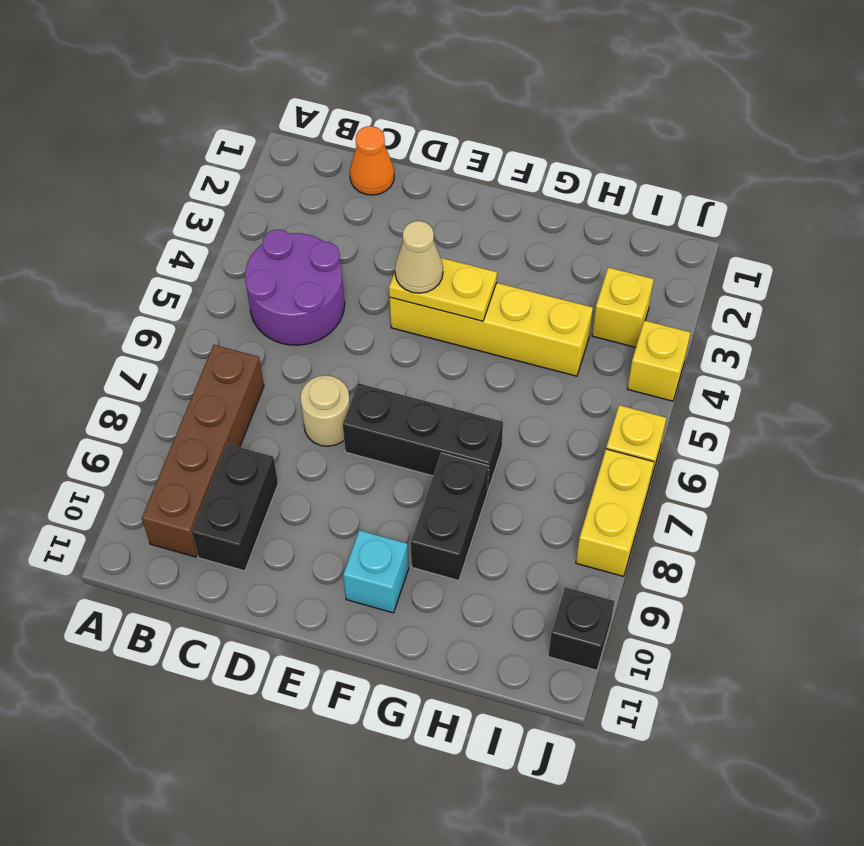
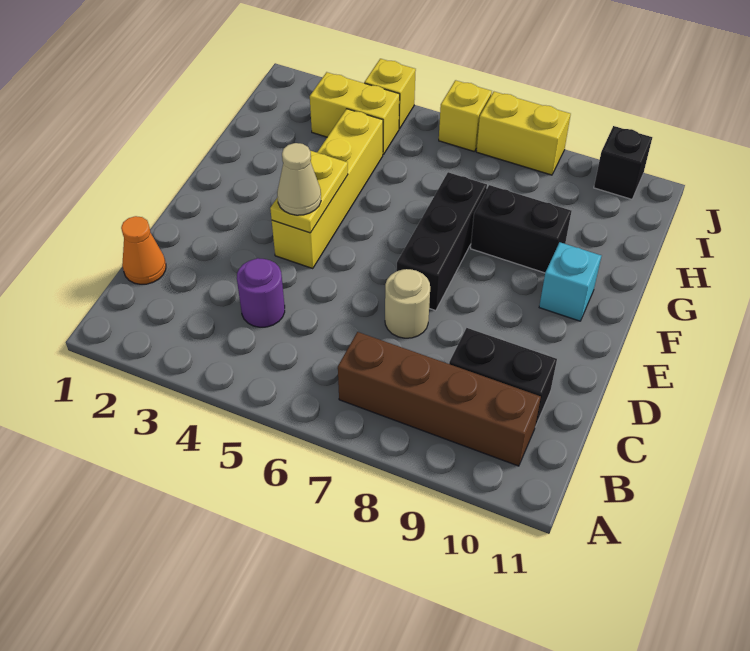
purple round brick B4:C5 level 1 -> purple round brick C4 level 1
yellow brick I3 level 1 -> yellow brick I3:I4 level 1

